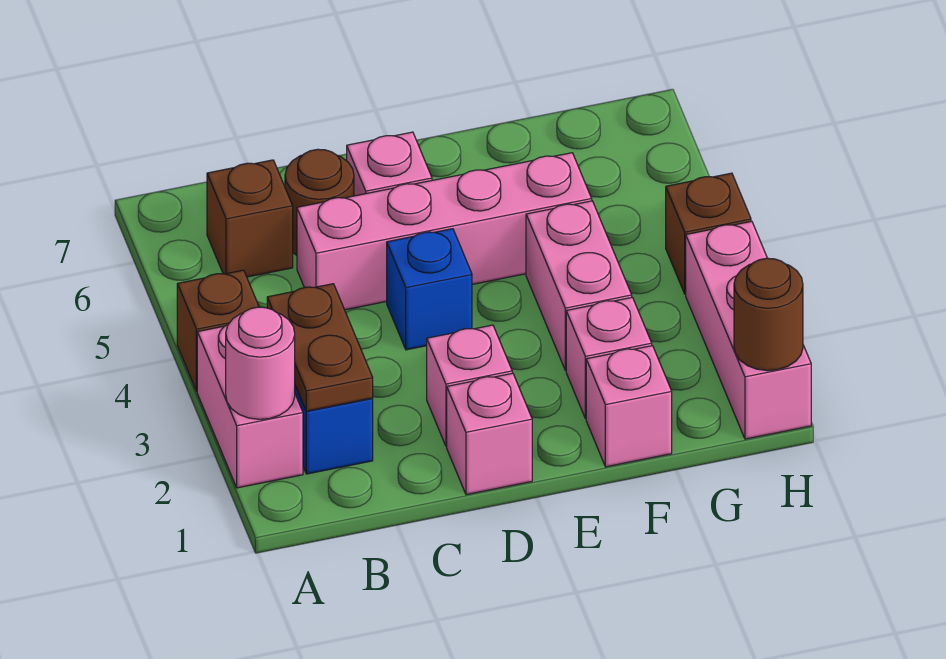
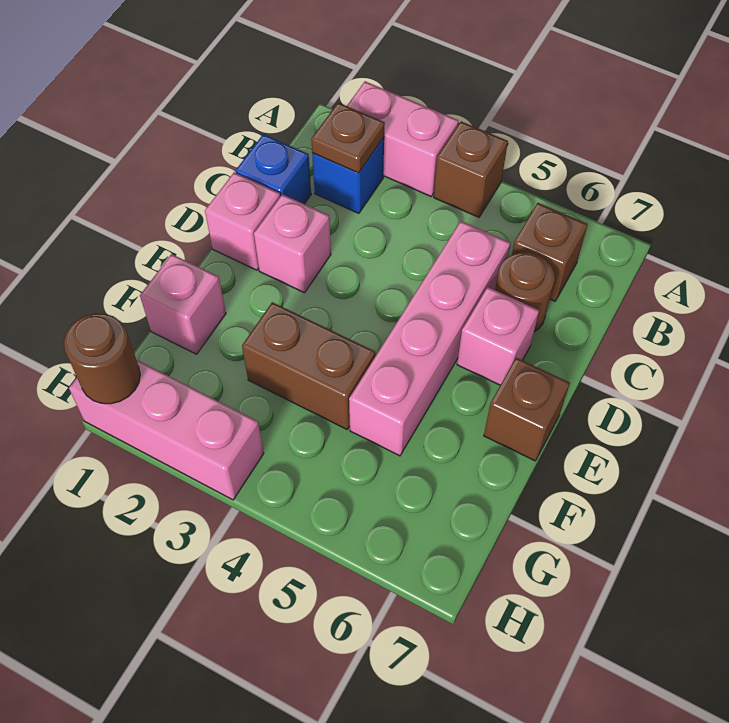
pink round brick A2 level 2 -> none
brown plate B2:B3 level 2 -> brown plate B2 level 2
blue brick D4 level 1 -> blue brick C1 level 1
pink brick F2 level 1 -> none
pink brick F3:F4 level 1 -> brown brick F3:F4 level 1
brown brick H4 level 1 -> brown brick E7 level 1

